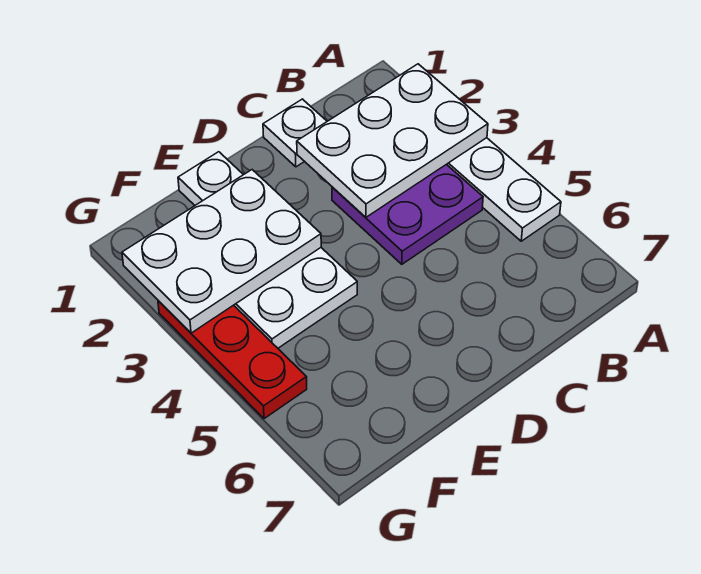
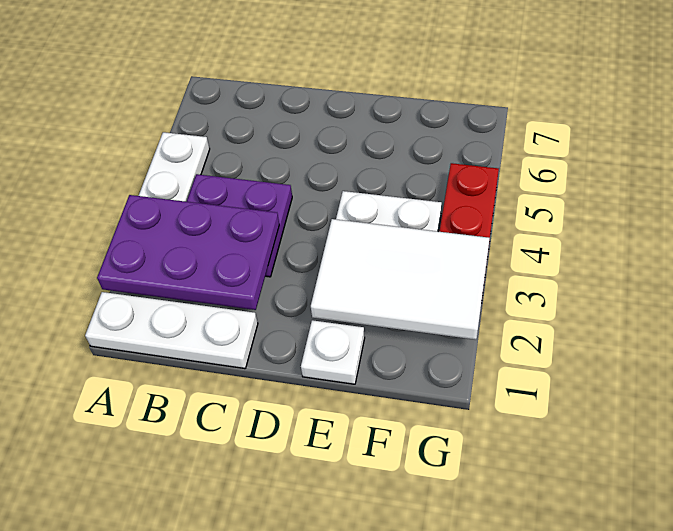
white plate A2:C3 level 2 -> purple plate A2:C3 level 2
white plate C1 level 1 -> white plate A1:C1 level 1
white plate E2:G3 level 2 -> white tile E2:G3 level 2

